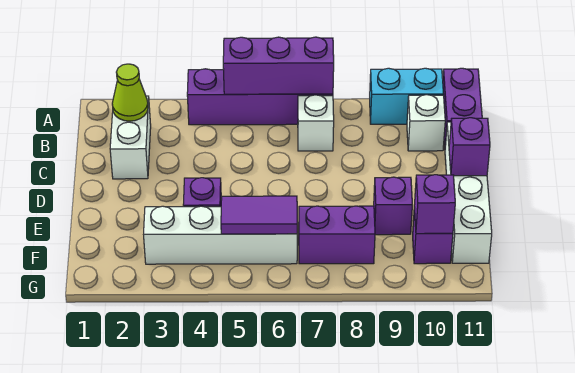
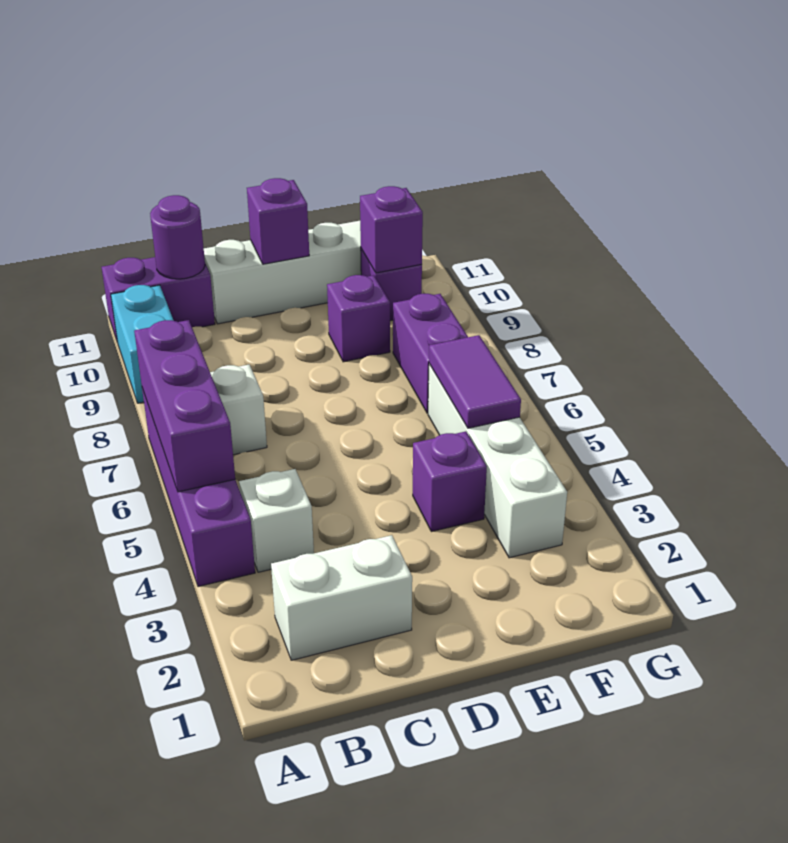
lime cone B2 level 2 -> none
white brick B10 level 1 -> white brick B4 level 1
none -> purple round brick B11 level 2

